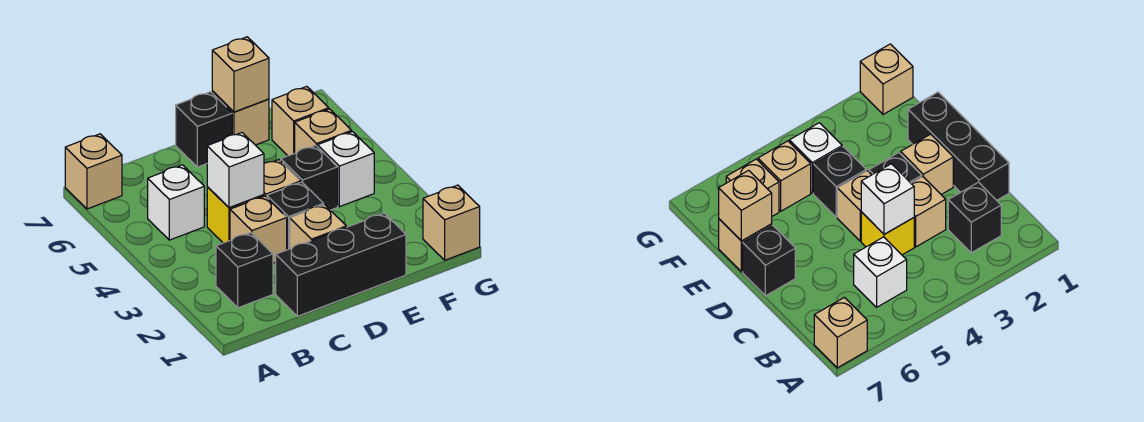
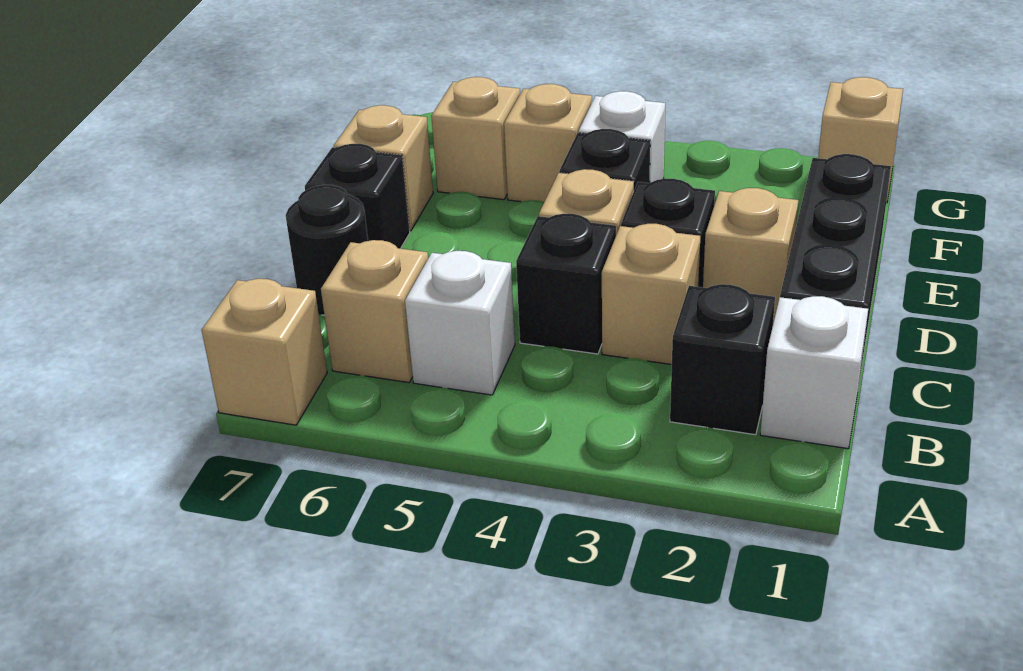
yellow brick C4 level 1 -> black brick C4 level 1
white brick C4 level 2 -> white brick B1 level 1
none -> black round brick C7 level 1
tan brick E7 level 2 -> tan brick B6 level 1

